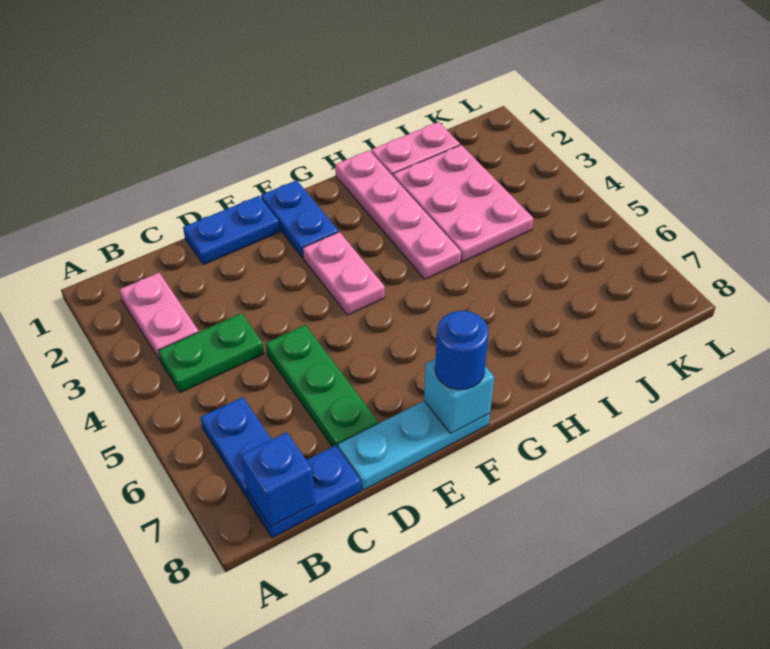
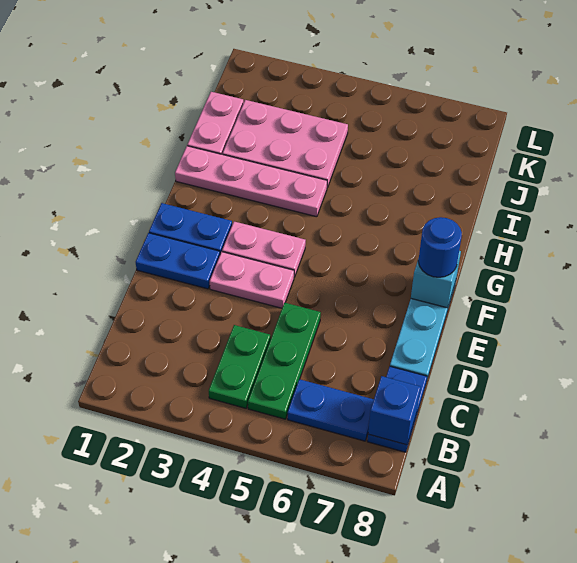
pink plate B2:B3 level 1 -> pink plate E3:E4 level 1
blue plate D1:E1 level 1 -> blue plate E1:E2 level 1
green plate D5:D7 level 1 -> green plate B5:D5 level 1

